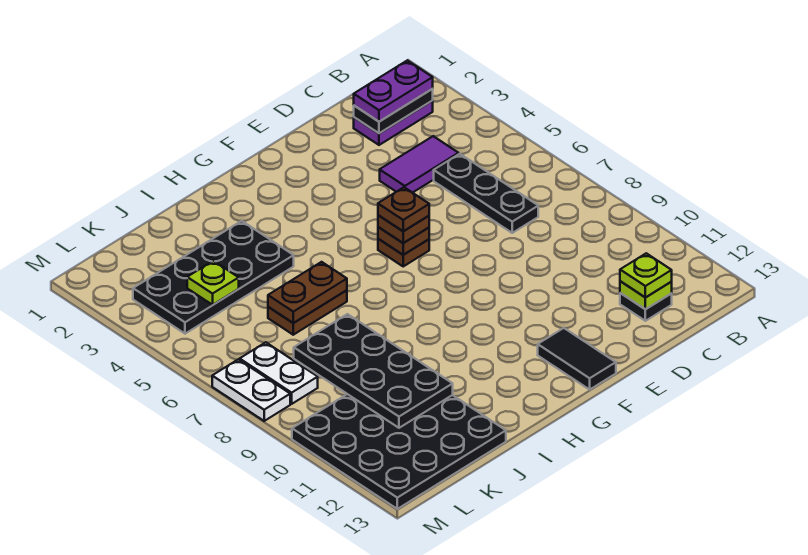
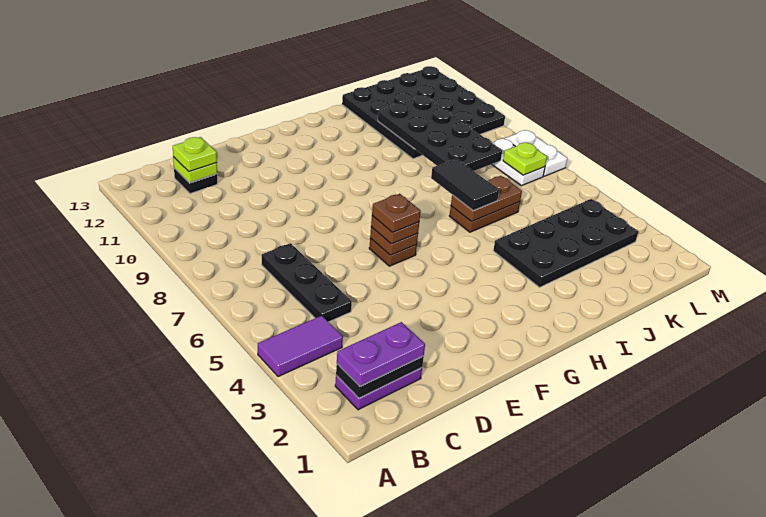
purple tile C4:D4 level 1 -> purple tile A4:B4 level 1
black tile F12:F13 level 1 -> black tile I6:I7 level 3
lime plate K4 level 2 -> lime plate L7 level 2

